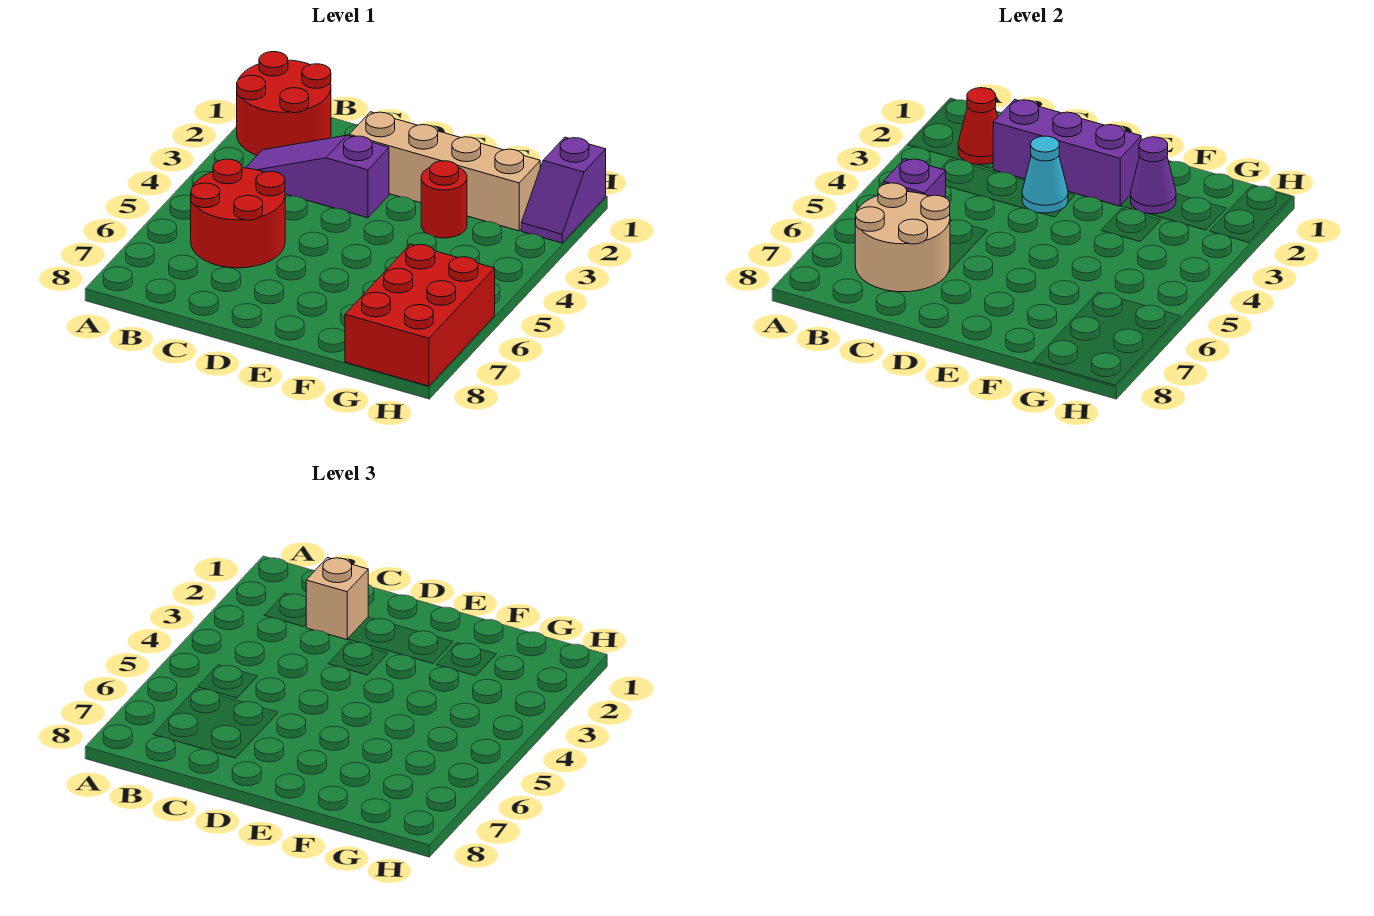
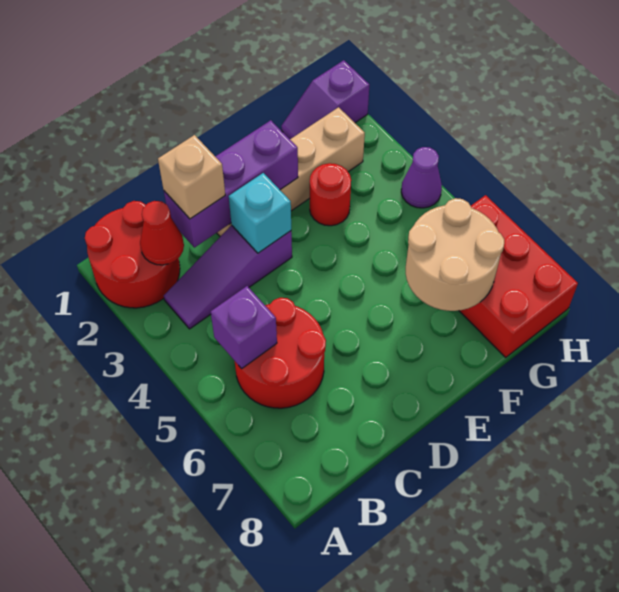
tan round brick B6:C7 level 2 -> tan round brick F6:G7 level 2
cyan cone D3 level 2 -> cyan brick D3 level 2
purple cone F2 level 2 -> purple cone H4 level 1
purple slope H1:H2 level 1 top 1 -> purple slope G1:H1 level 1 top H

